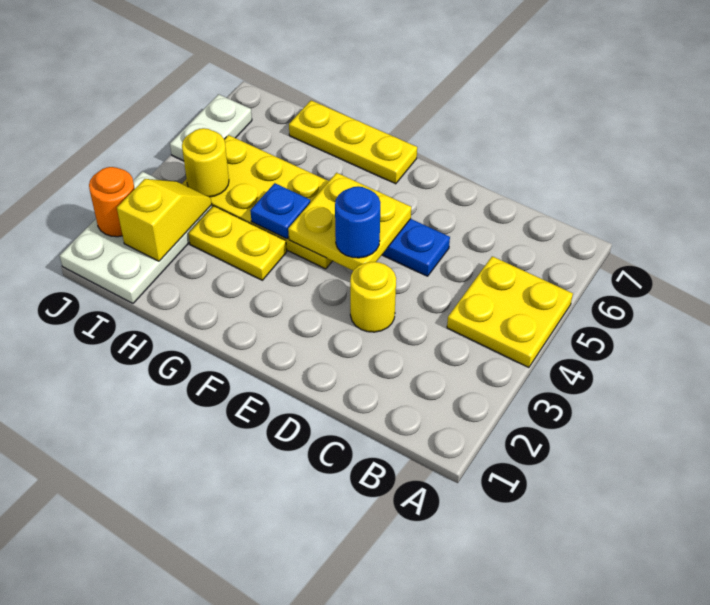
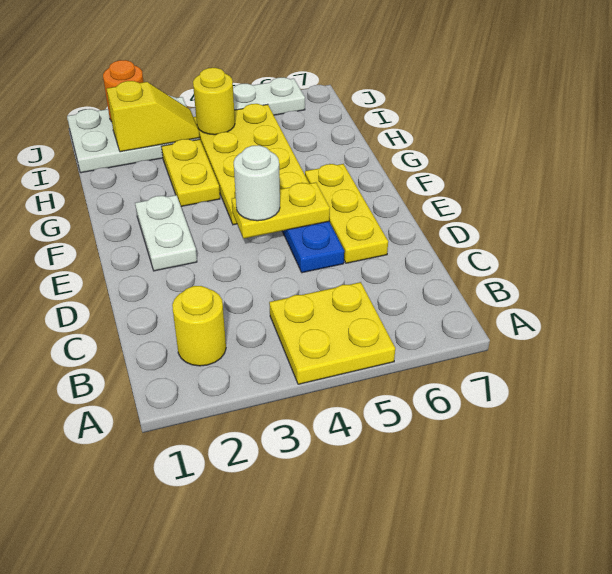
yellow round brick D3 level 1 -> yellow round brick B2 level 1
none -> white plate E2:F2 level 1
yellow plate E4:F5 level 2 -> yellow plate E4:E5 level 2
blue round brick E4 level 3 -> white round brick E4 level 3
yellow plate F7:H7 level 1 -> yellow plate D6:F6 level 1
blue plate G4 level 2 -> none

